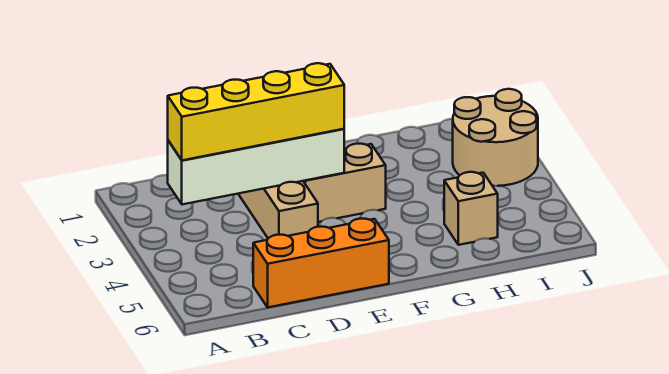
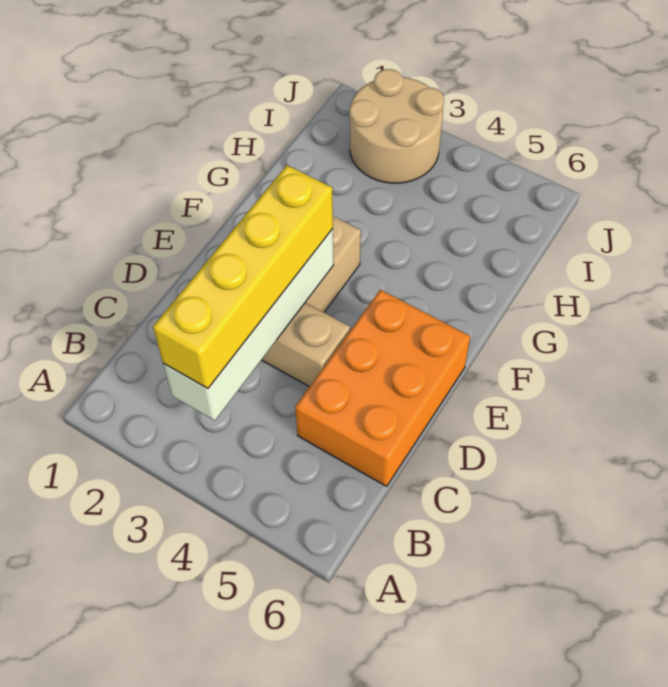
orange brick C6:E6 level 1 -> orange brick C5:E6 level 1
tan brick H5 level 1 -> none

